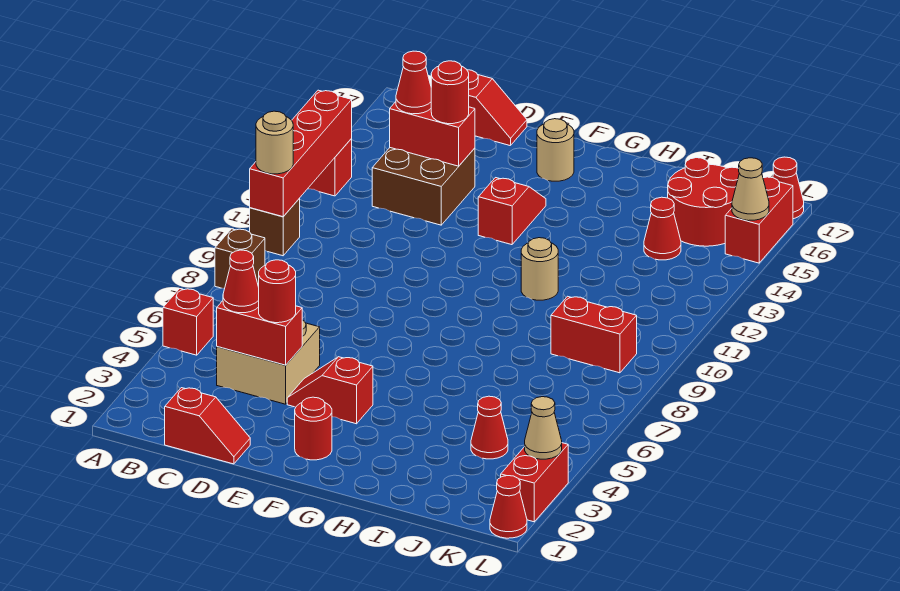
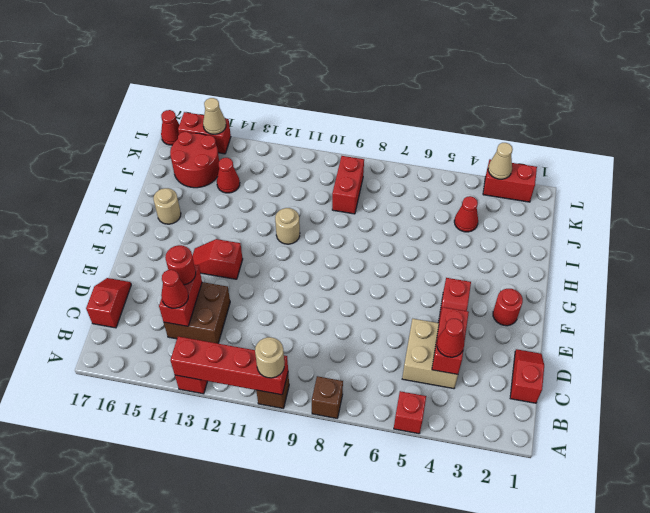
red round brick D4 level 3 -> none
tan round brick F16 level 1 -> tan round brick H16 level 1
red cone L1 level 1 -> none

